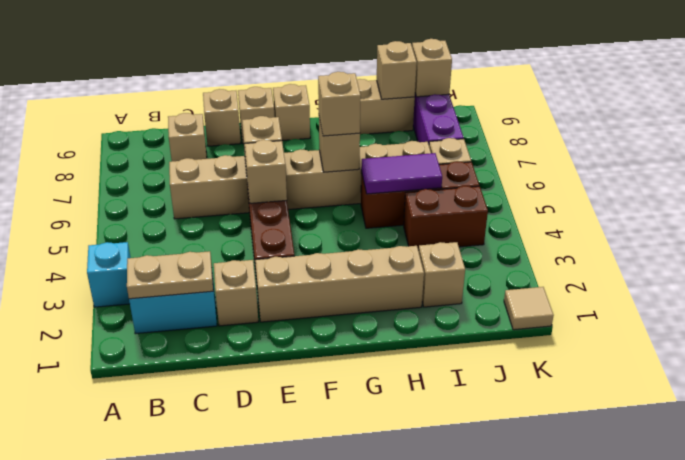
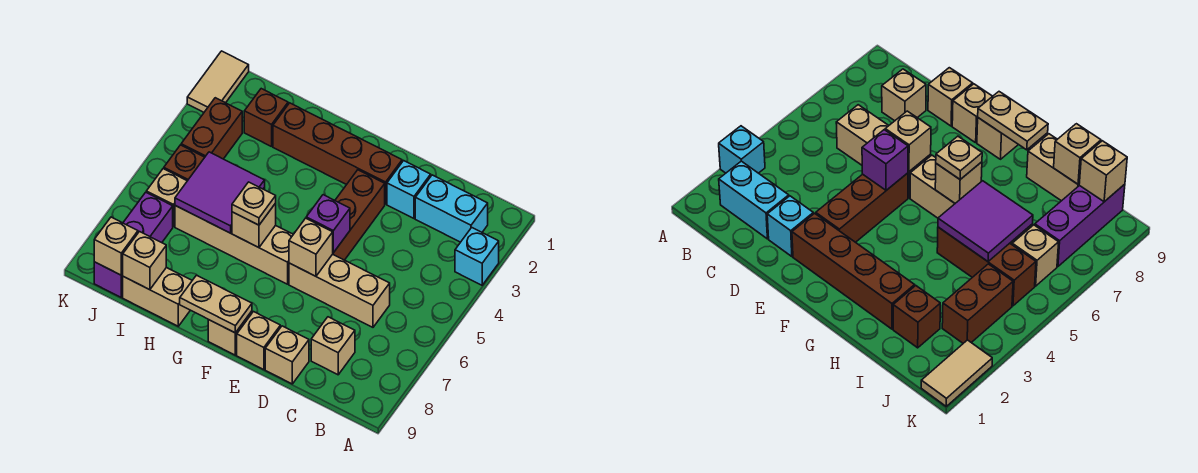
tan plate B2:C2 level 2 -> tan plate F9:G9 level 2
tan brick D2 level 1 -> cyan brick D2 level 1
tan brick E2:H2 level 1 -> brown brick E2:H2 level 1
tan brick E5 level 2 -> purple brick E5 level 2
tan brick G6 level 3 -> tan plate G6 level 3
purple tile H5:I5 level 2 -> purple tile H5:I6 level 2
tan brick I2 level 1 -> brown brick I2 level 1
brown brick I4:J4 level 1 -> brown brick J3:J4 level 1
tan tile K1 level 1 -> tan tile K1:K2 level 1

